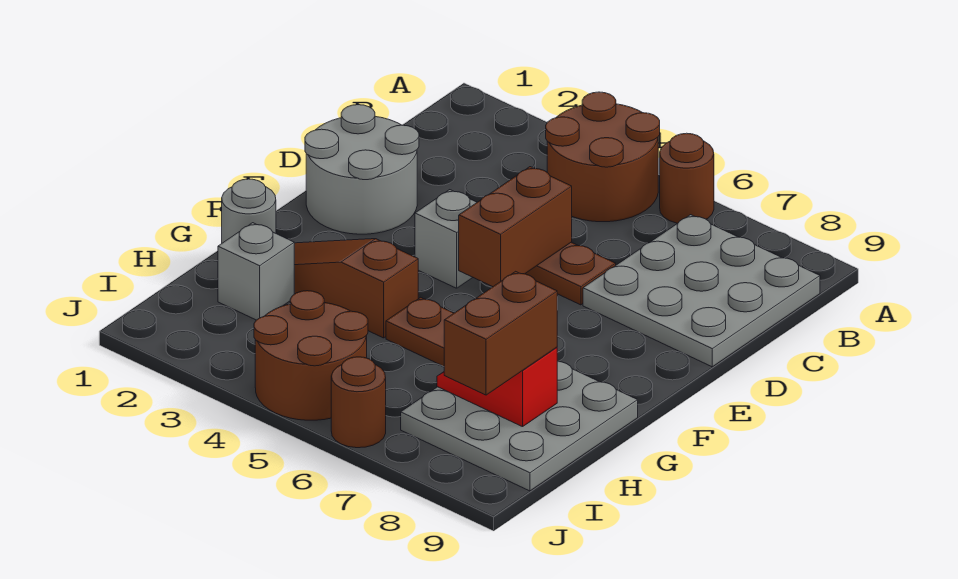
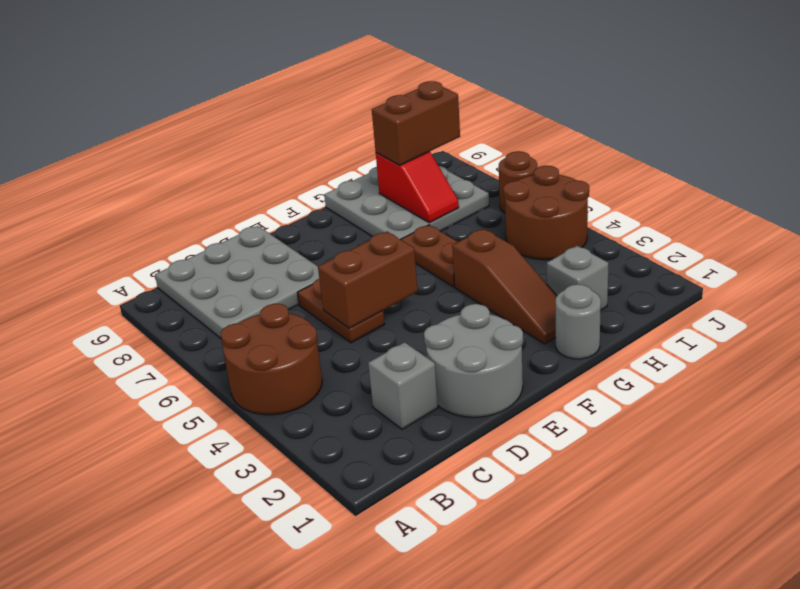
brown round brick A6 level 1 -> none
grey brick E4 level 1 -> grey brick C2 level 1

